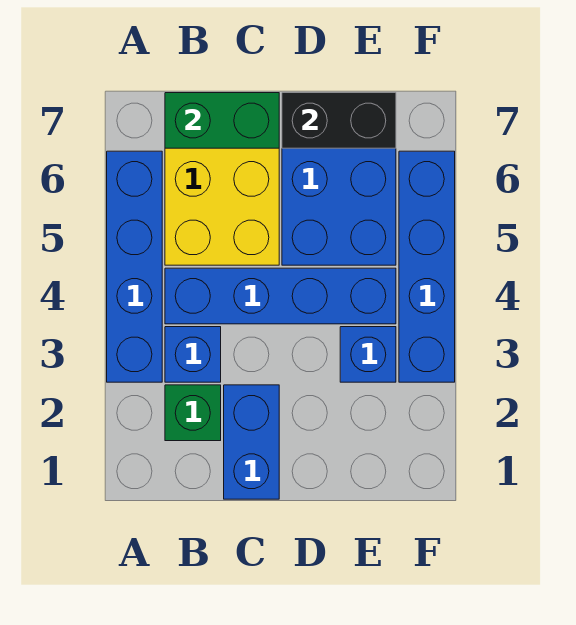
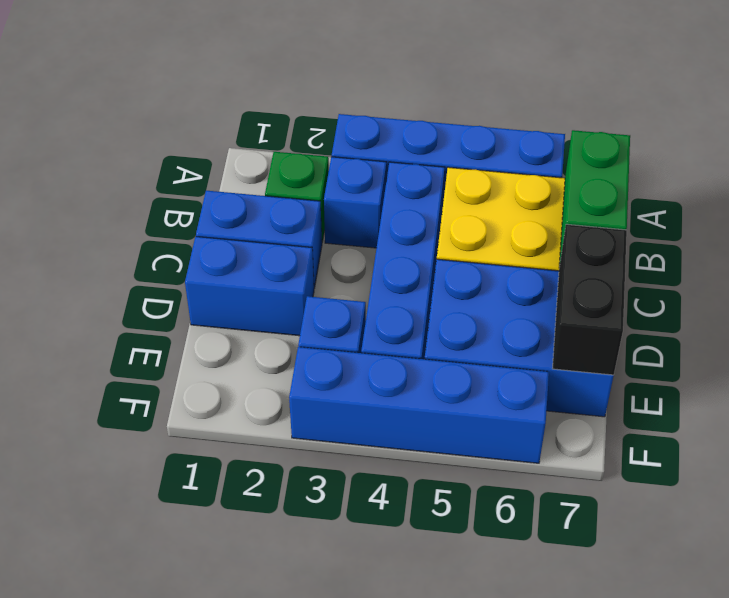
none -> blue brick D1:D2 level 1

